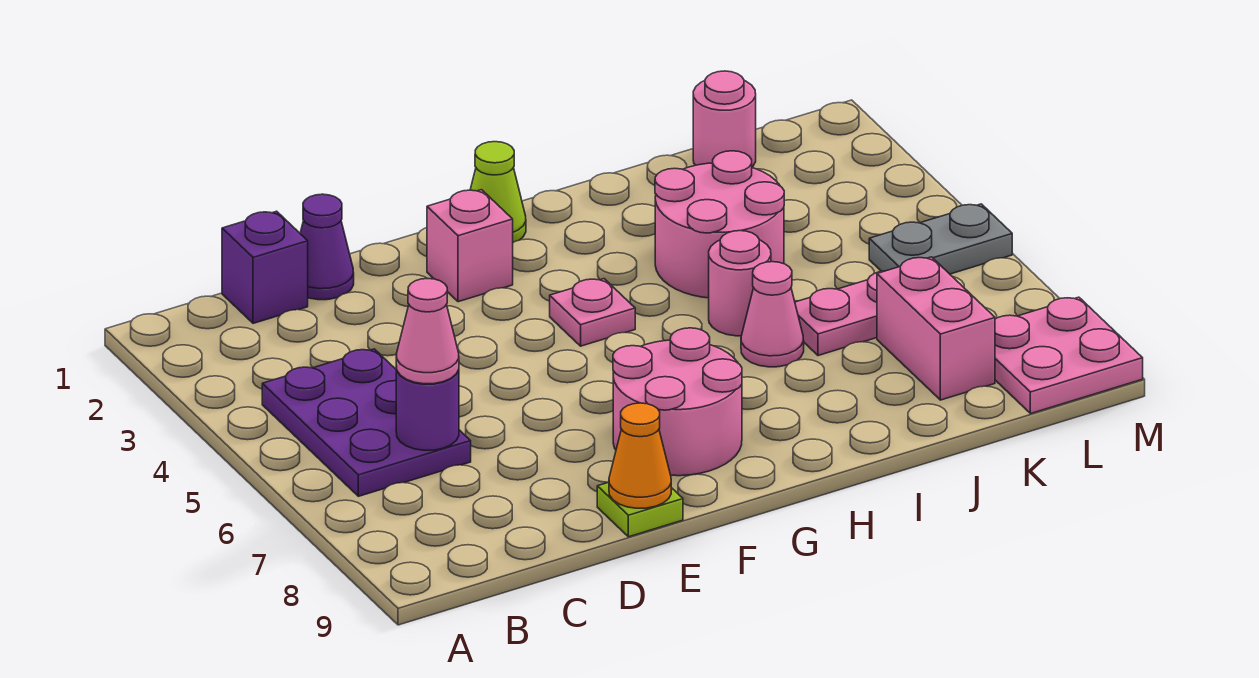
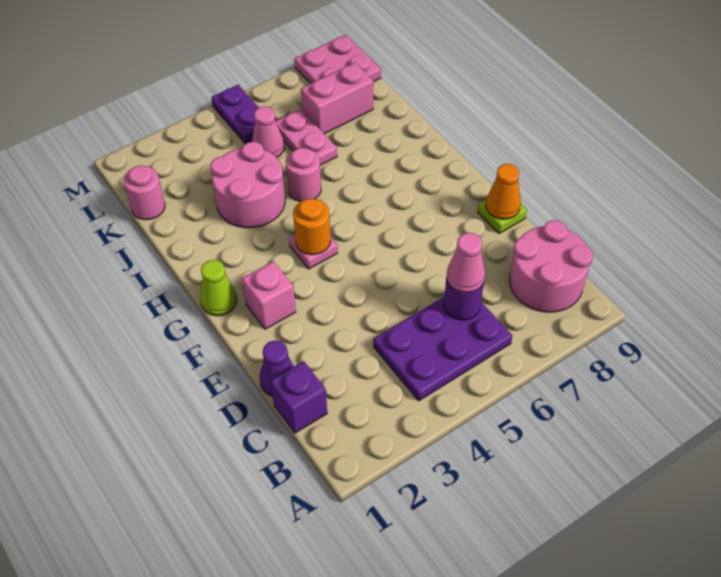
pink round brick F7:G8 level 1 -> pink round brick B8:C9 level 1
none -> orange round brick G4 level 2
pink cone I6 level 1 -> pink cone K5 level 1
grey plate L5:M5 level 1 -> purple plate L5:M5 level 1

